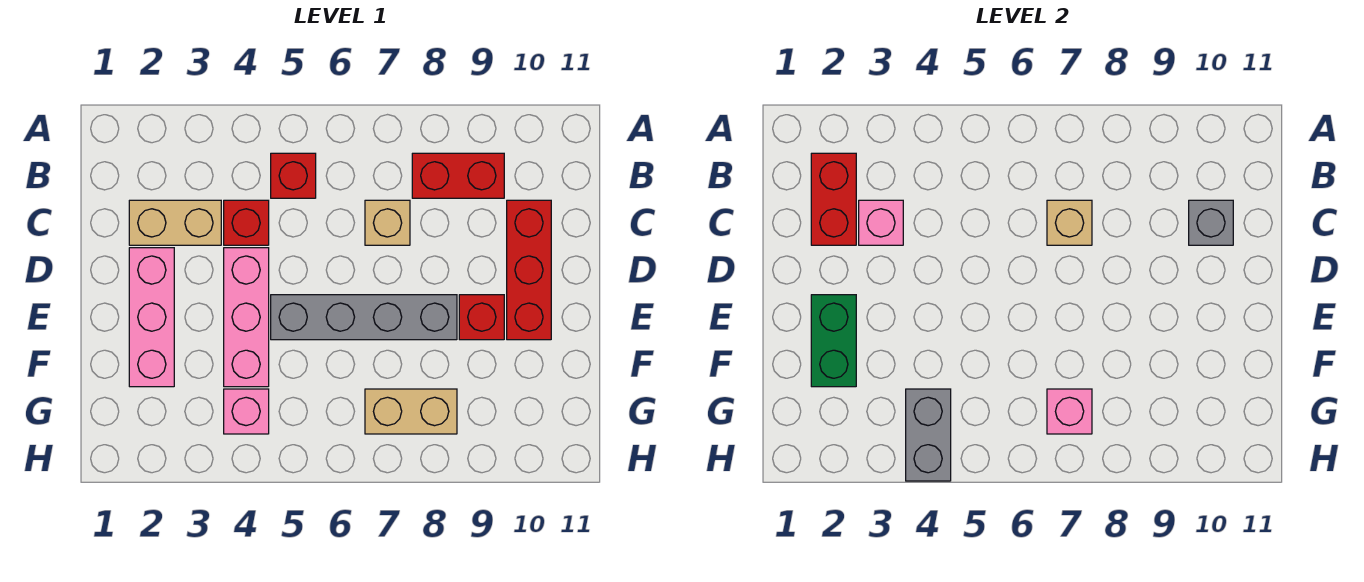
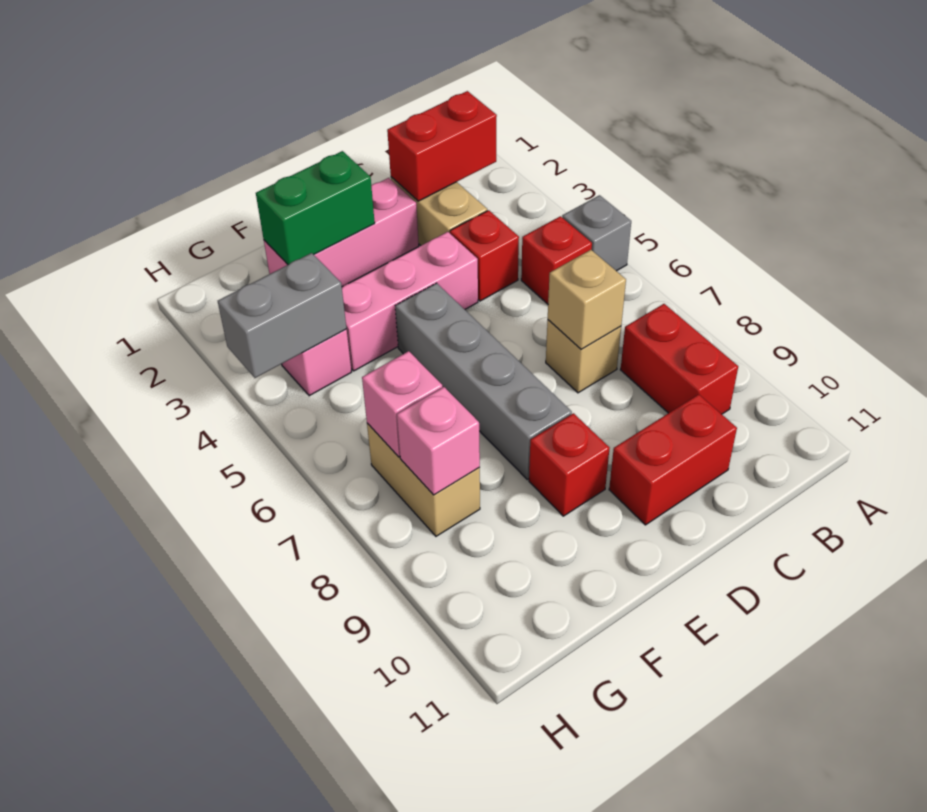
pink brick C3 level 2 -> pink brick G8 level 2
red brick C10:E10 level 1 -> red brick C10:D10 level 1
grey brick C10 level 2 -> grey brick A5 level 1

